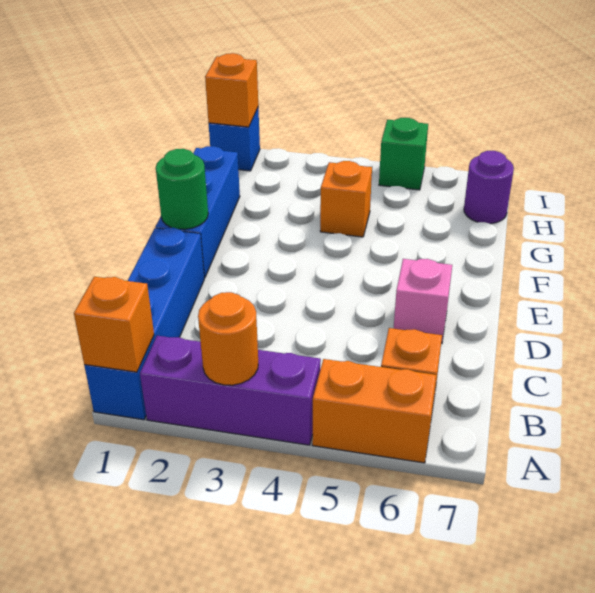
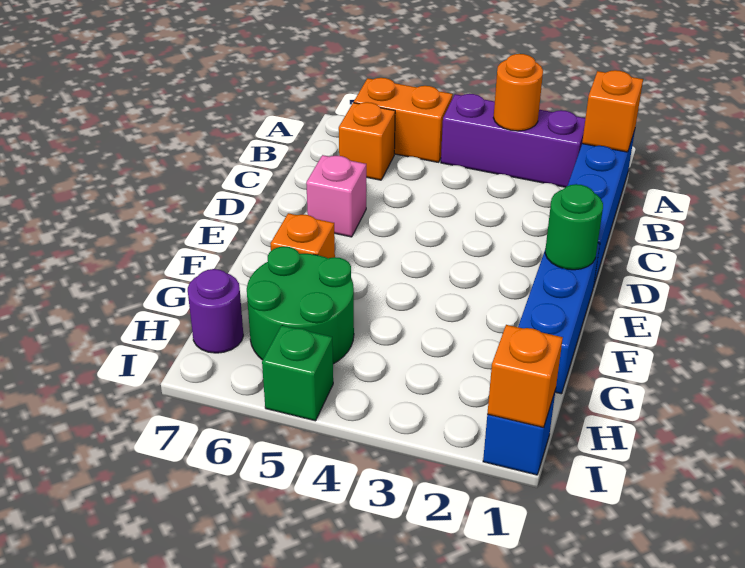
orange brick G4 level 1 -> orange brick F6 level 1
none -> green round brick G5:H6 level 1

